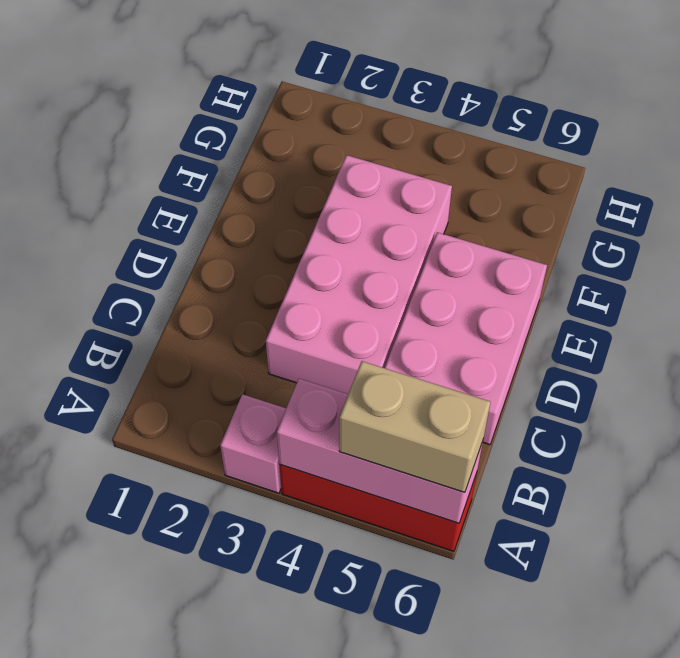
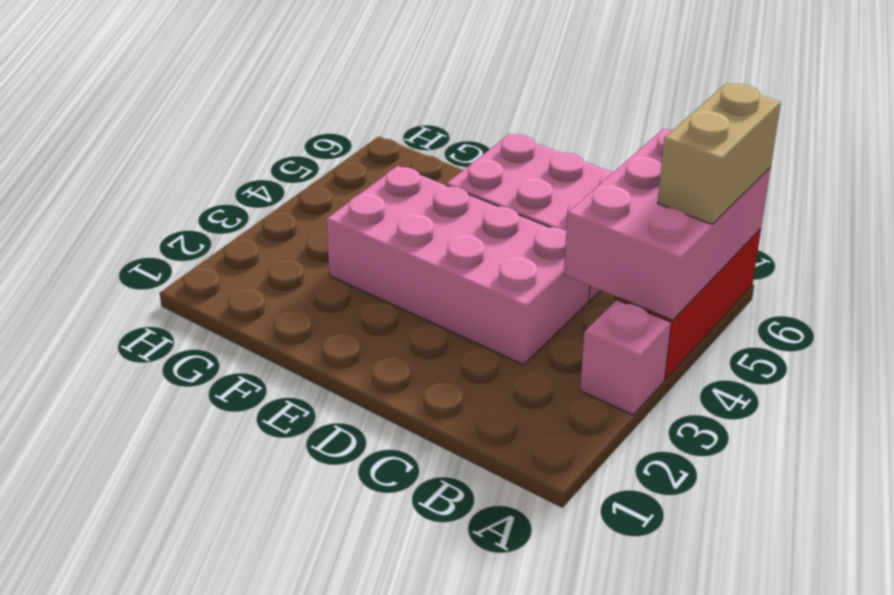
pink brick A4:A6 level 2 -> pink brick A4:B6 level 2

